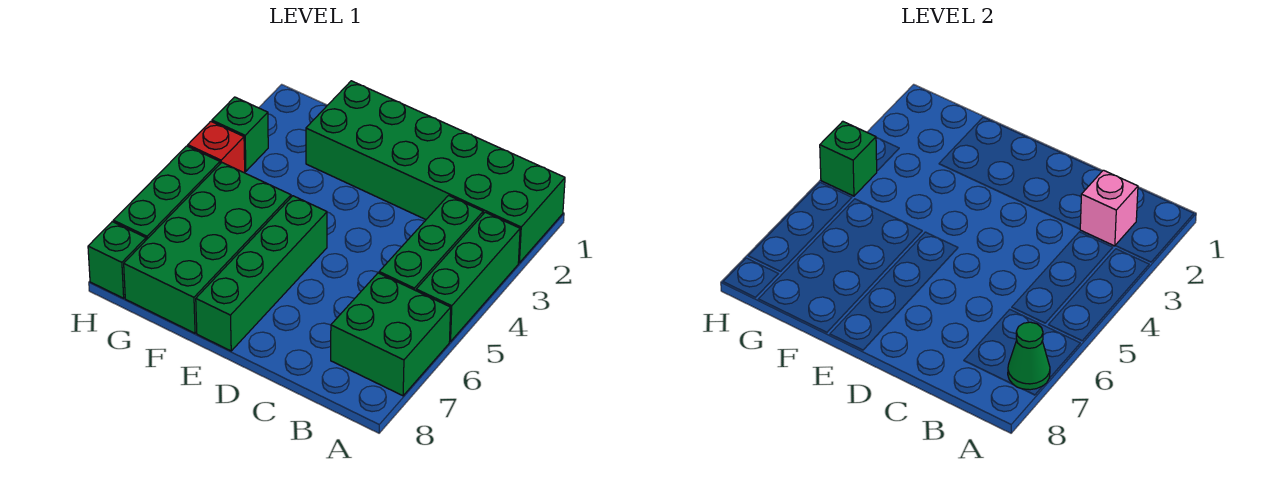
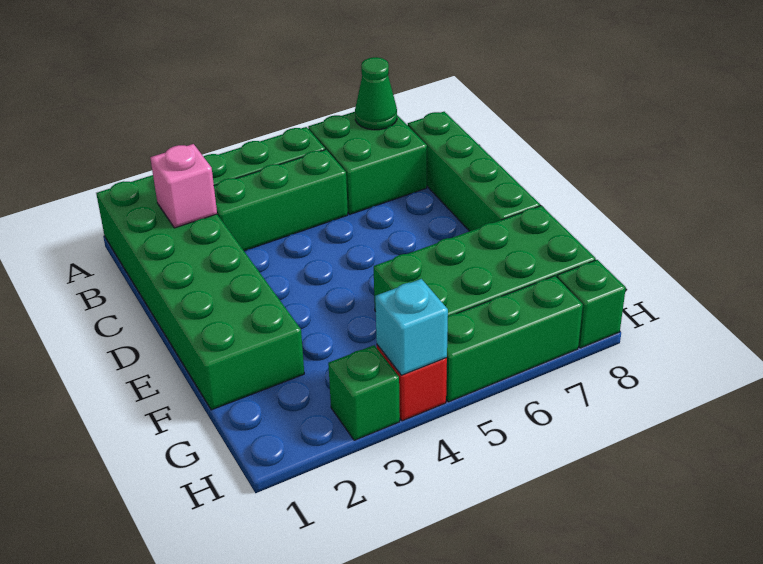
green brick E5:E8 level 1 -> green brick B8:E8 level 1
green brick H4 level 2 -> cyan brick H4 level 2

